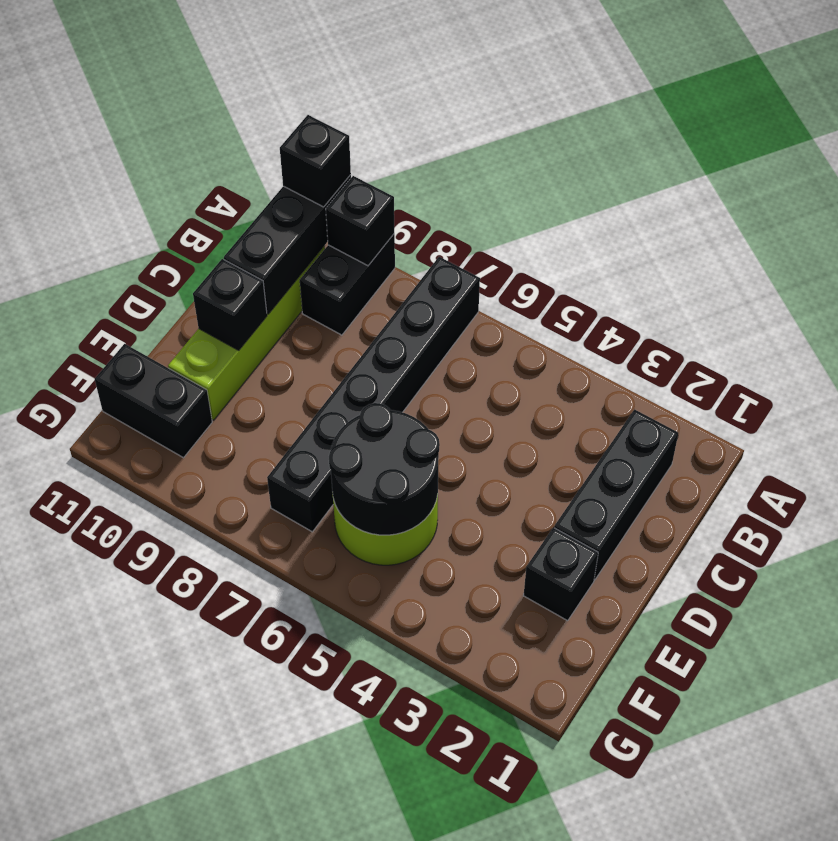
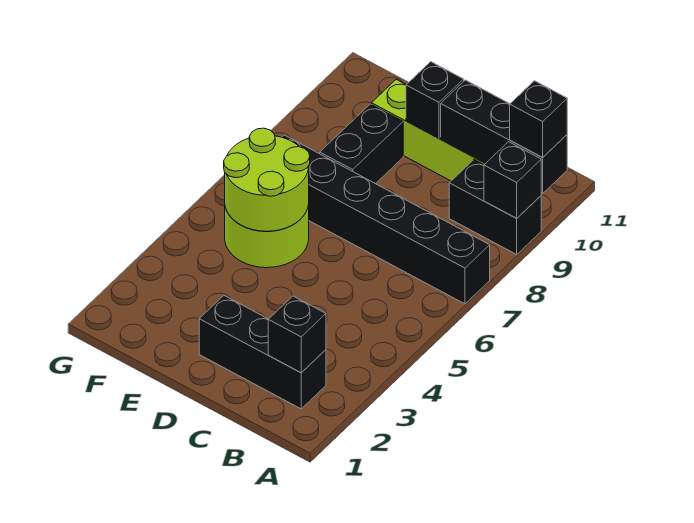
black brick E2 level 1 -> black brick B2 level 2
black round brick E5:F6 level 2 -> lime round brick E5:F6 level 2
black brick F10:F11 level 1 -> black brick E8:E9 level 1

